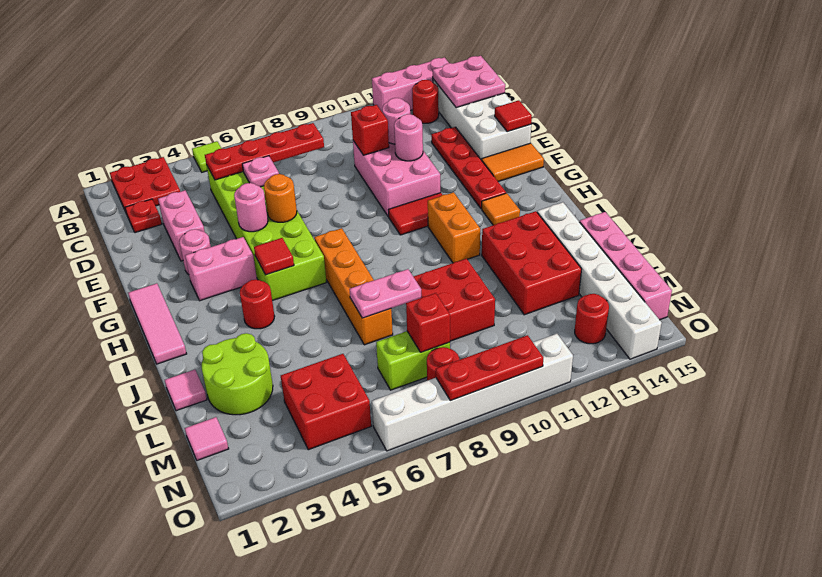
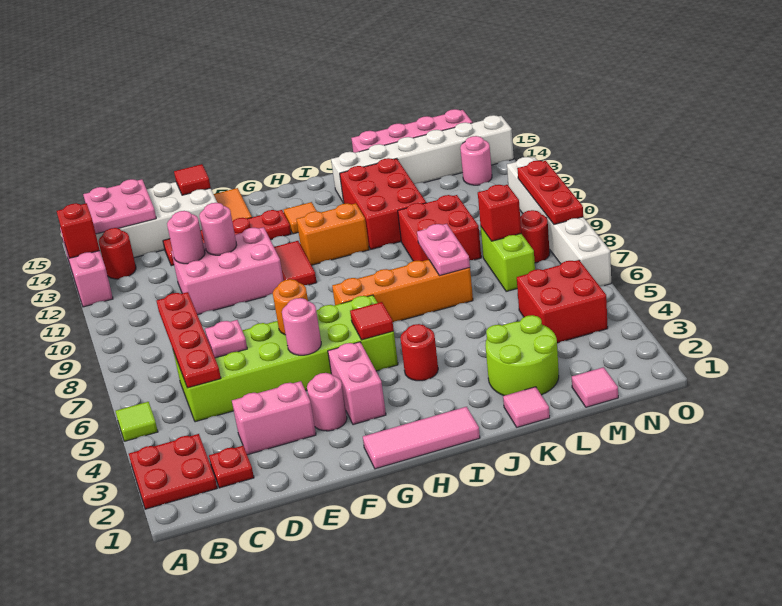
red brick D10 level 2 -> red brick A13 level 2
red brick J12:L13 level 1 -> red brick J11:K13 level 1
red round brick N13 level 1 -> pink round brick N13 level 1

